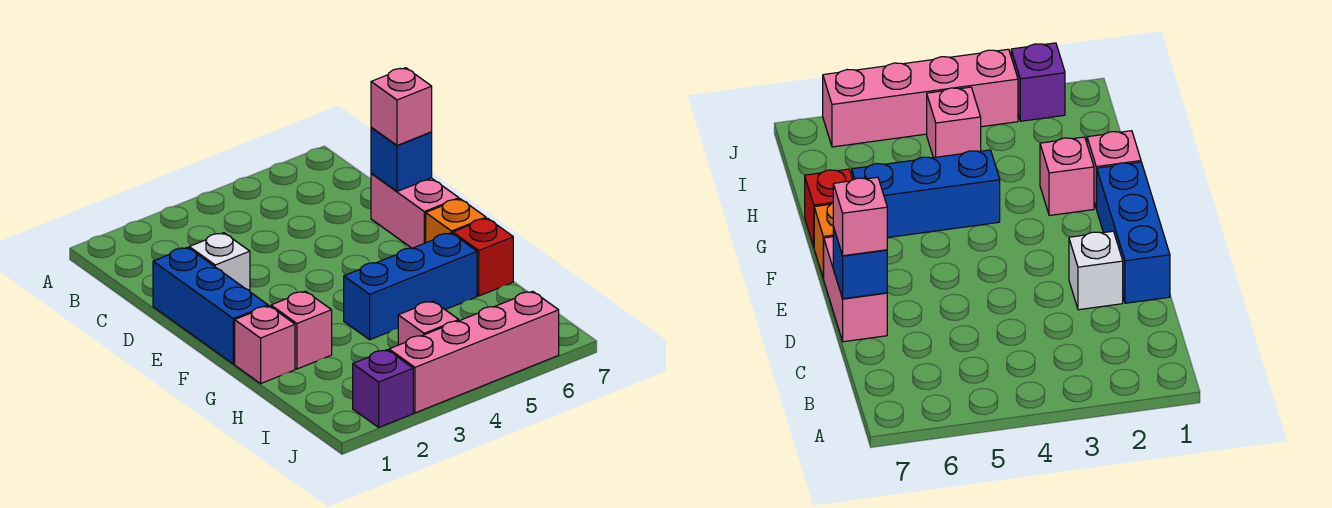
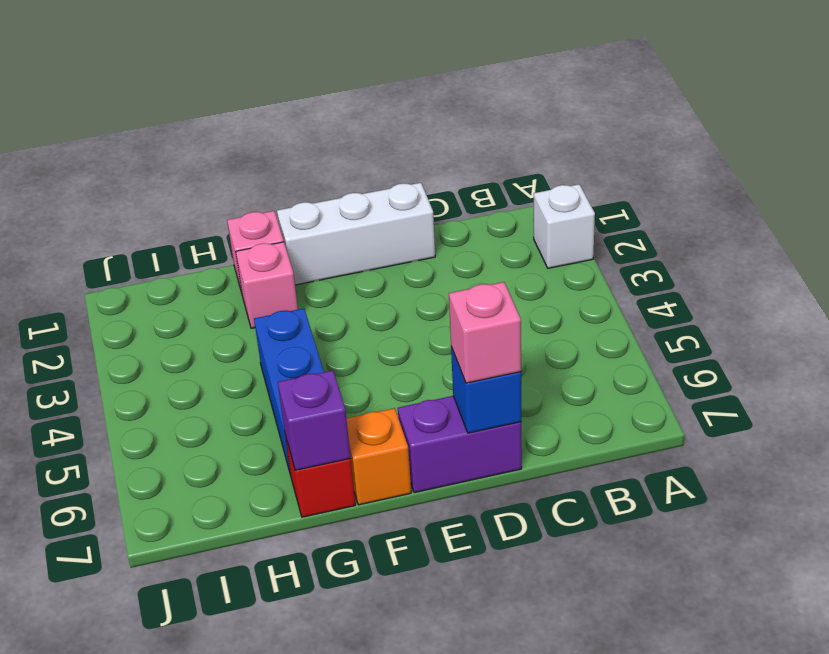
blue brick D1:F1 level 1 -> white brick D1:F1 level 1
white brick D2 level 1 -> white brick A2 level 1
pink brick D7:E7 level 1 -> purple brick D7:E7 level 1
pink brick I4 level 1 -> none
purple brick J2 level 1 -> purple brick G7 level 2
pink brick J3:J6 level 1 -> none

